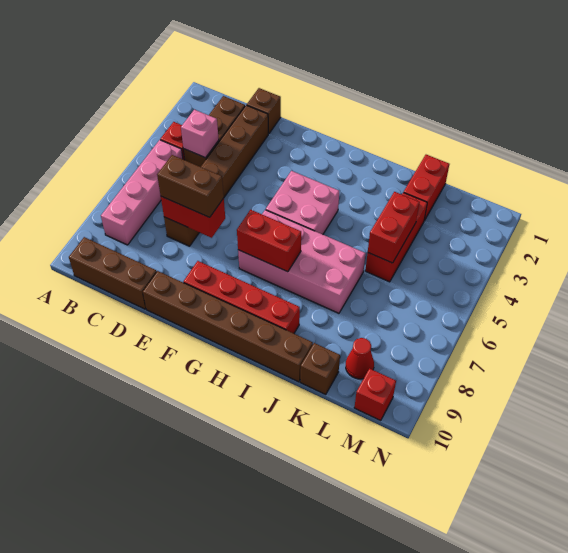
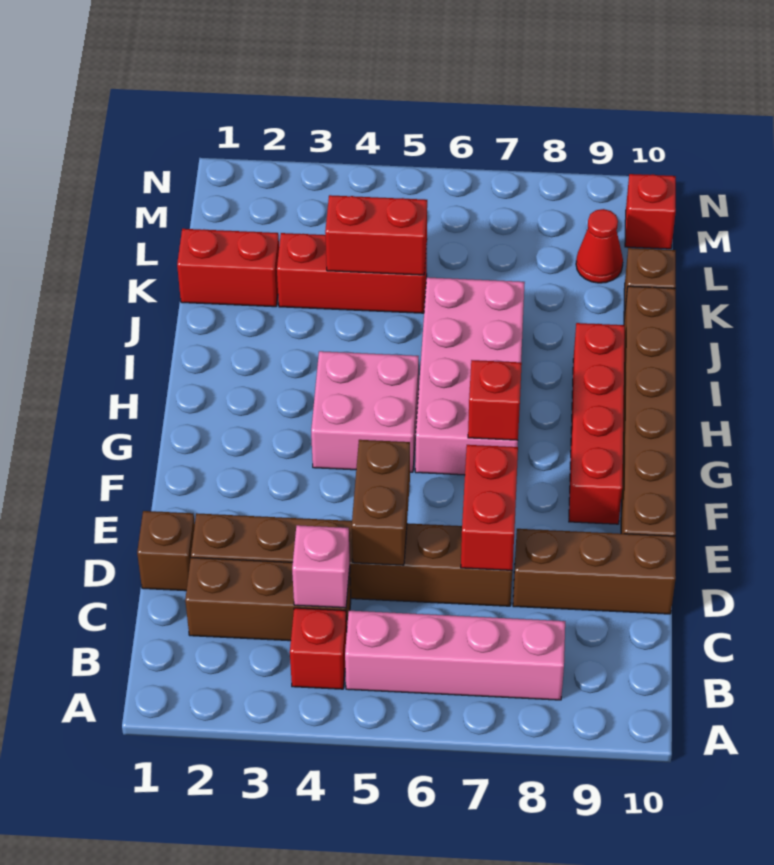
brown brick B10:D10 level 1 -> brown brick D8:D10 level 1
brown brick D7:E7 level 3 -> brown brick D5:E5 level 2
red brick G7:H7 level 2 -> red brick G7 level 2

